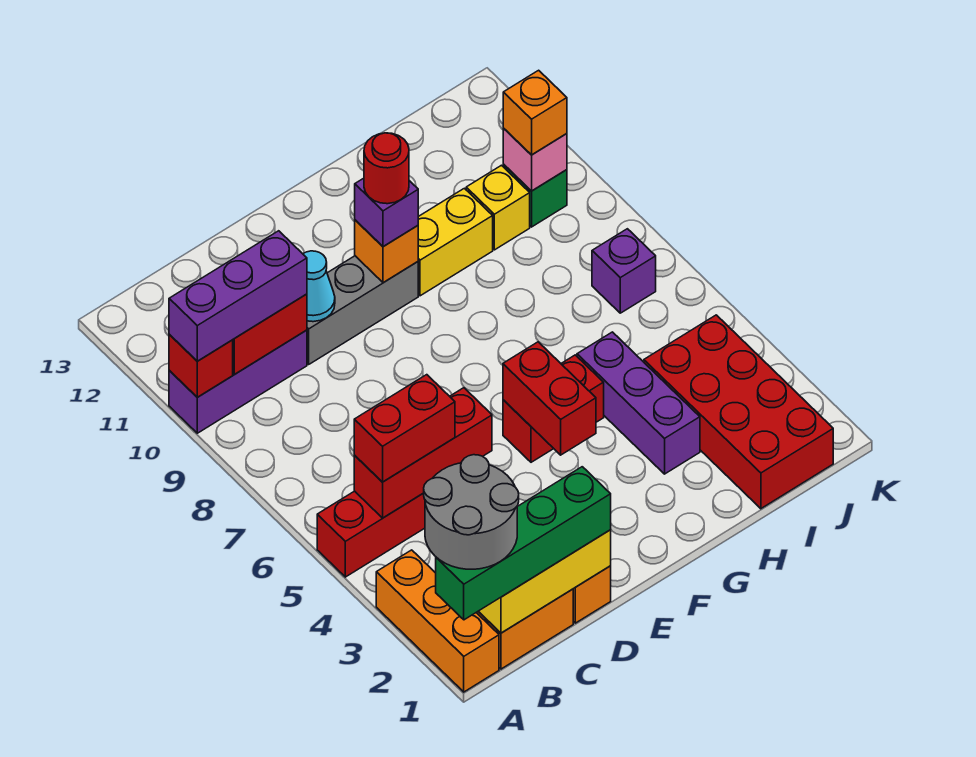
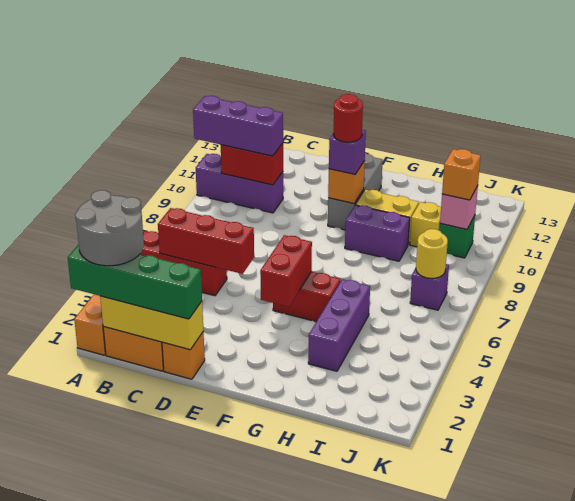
red brick A10 level 2 -> none
red brick B5:C5 level 3 -> none
grey brick D10:F10 level 1 -> grey brick F10:F12 level 1
cyan cone D10 level 2 -> none
none -> purple brick G9:H9 level 1
red brick I1:J4 level 1 -> none
none -> yellow round brick J7 level 2

